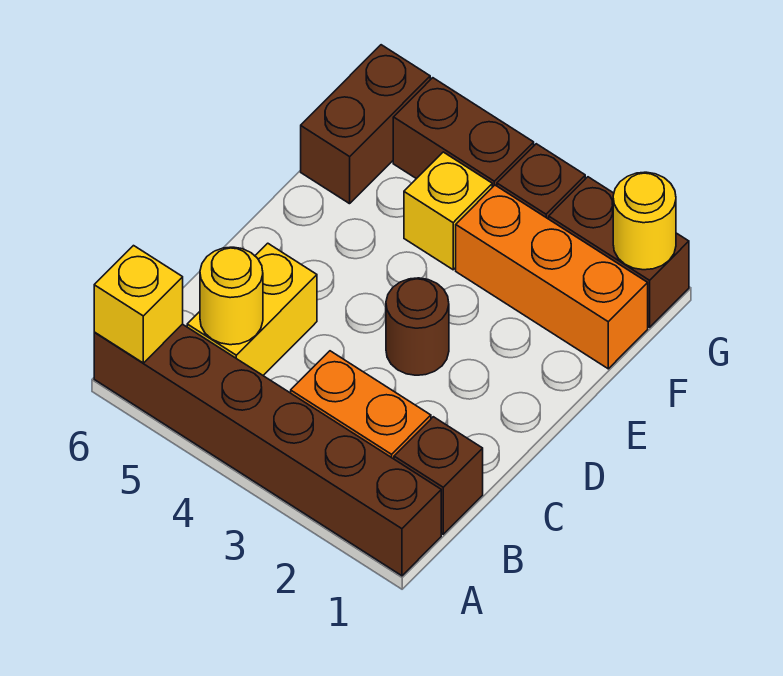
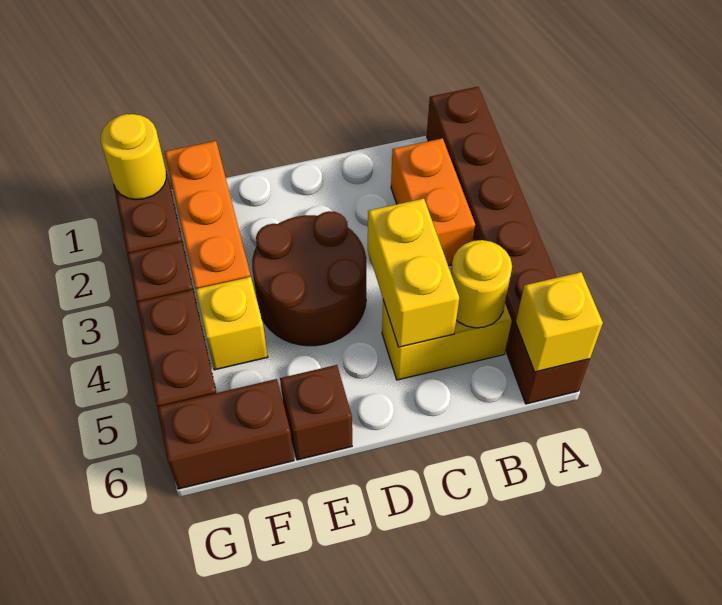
brown brick B1 level 1 -> brown brick E6 level 1
none -> yellow brick C4:C5 level 2
brown round brick D3 level 1 -> brown round brick D3:E4 level 1

